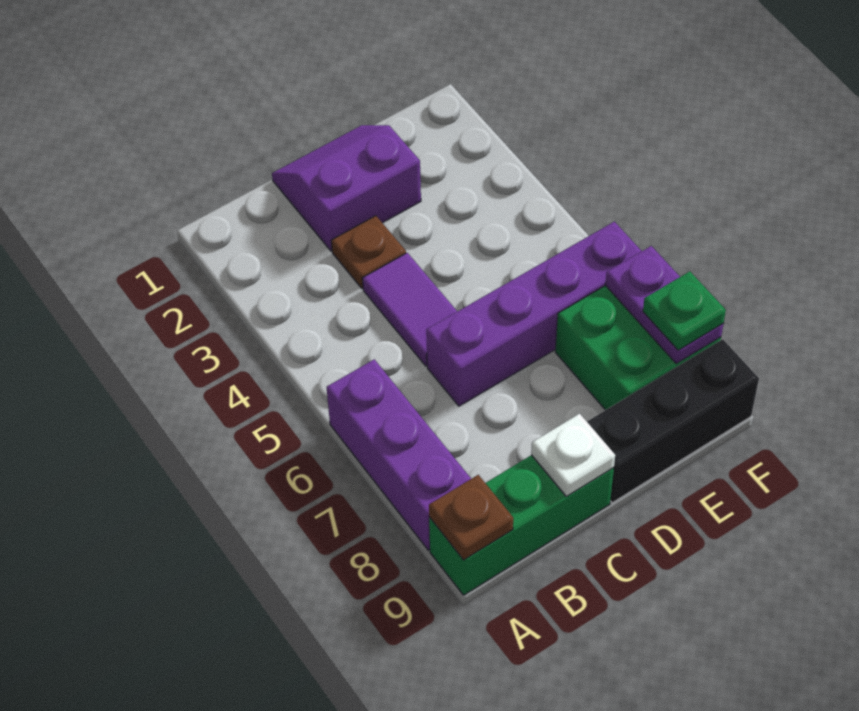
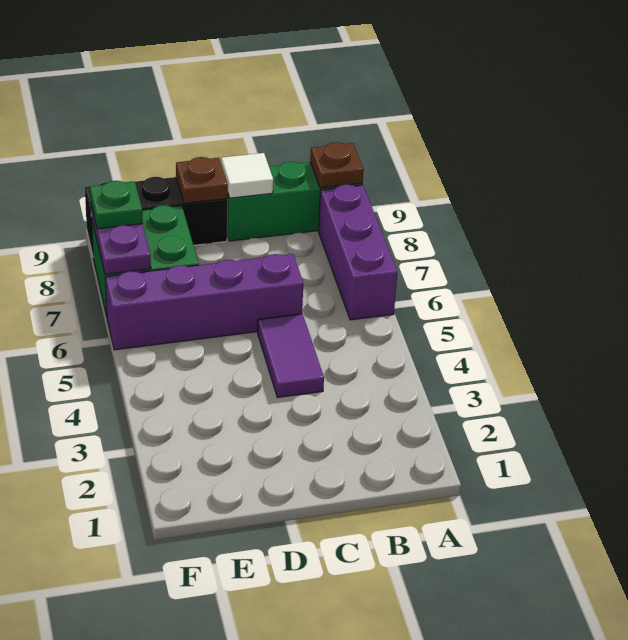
purple slope C1:D2 level 1 top 2 -> none
brown plate C3 level 1 -> brown plate D9 level 2
white plate C9 level 2 -> white tile C9 level 2

